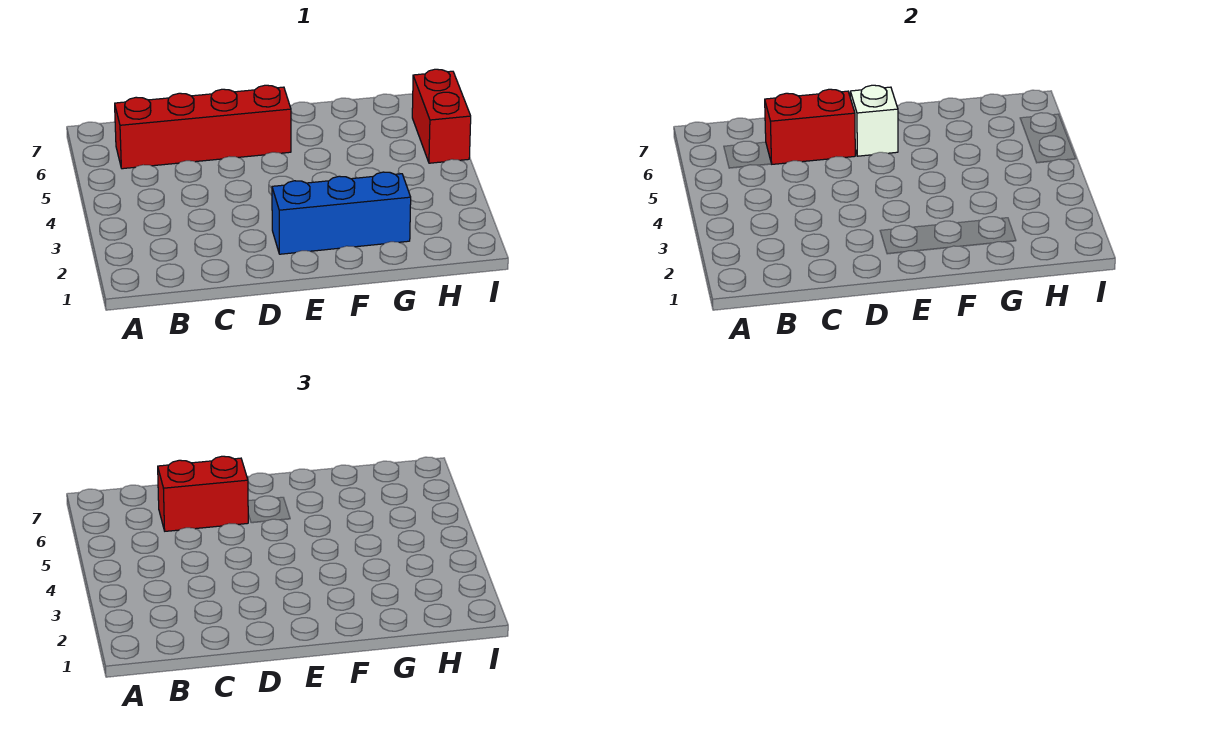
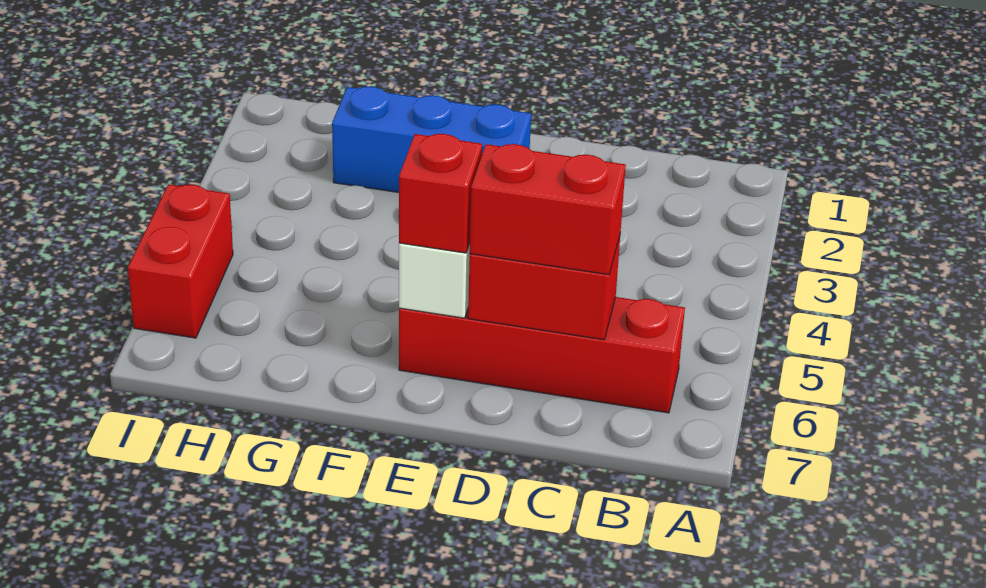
none -> red brick E6 level 3

